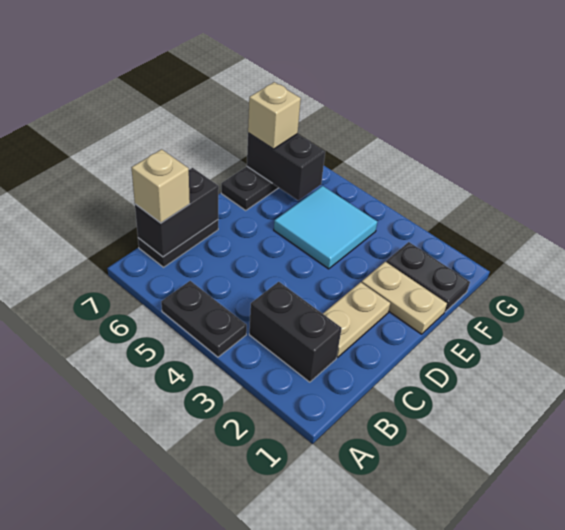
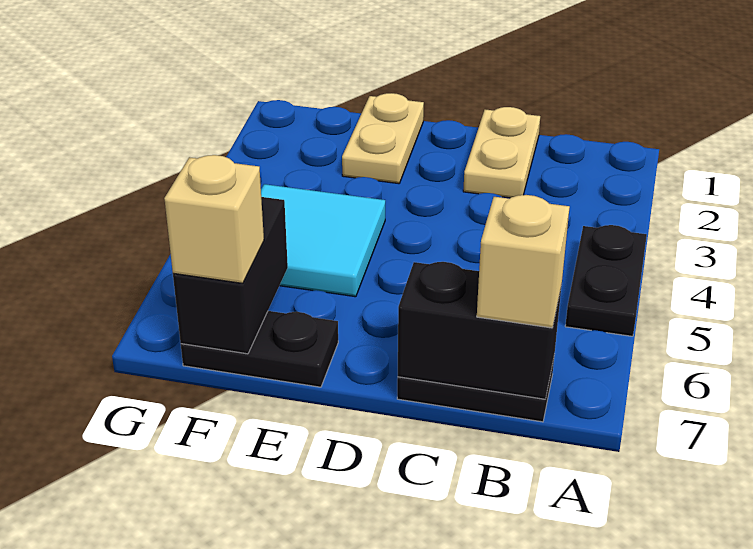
black brick B2:B3 level 1 -> none
tan plate C2:D2 level 1 -> tan plate C1:C2 level 1
black plate F1:F2 level 1 -> none

